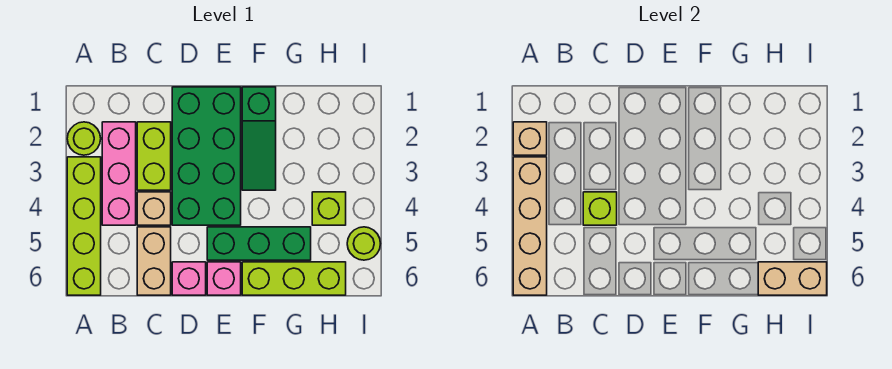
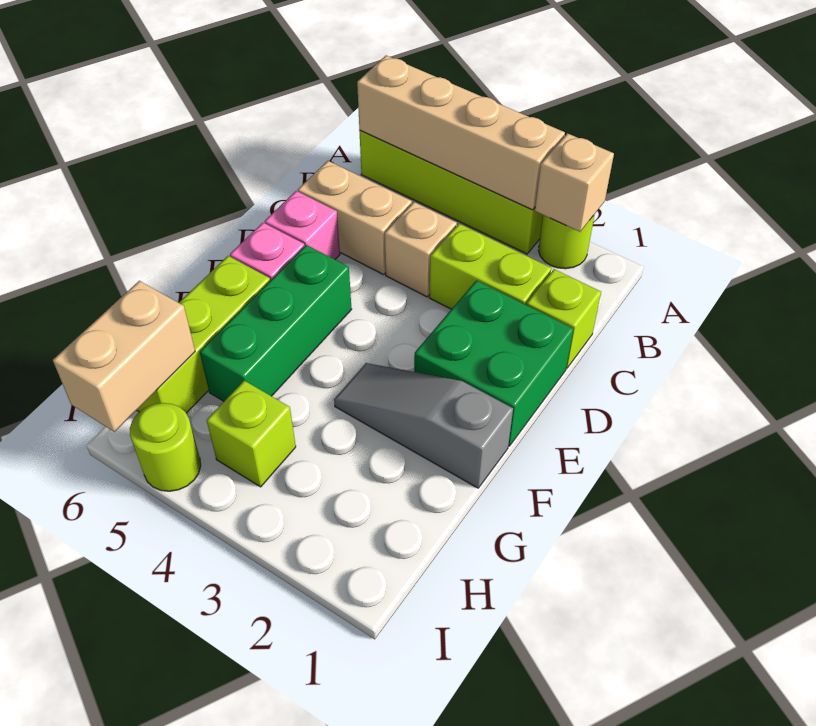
pink brick B2:B4 level 1 -> none
lime brick C4 level 2 -> lime brick C1 level 1
green brick D1:E4 level 1 -> green brick D1:E2 level 1
green slope F1:F3 level 1 top 1 -> grey slope F1:F3 level 1 top 1

